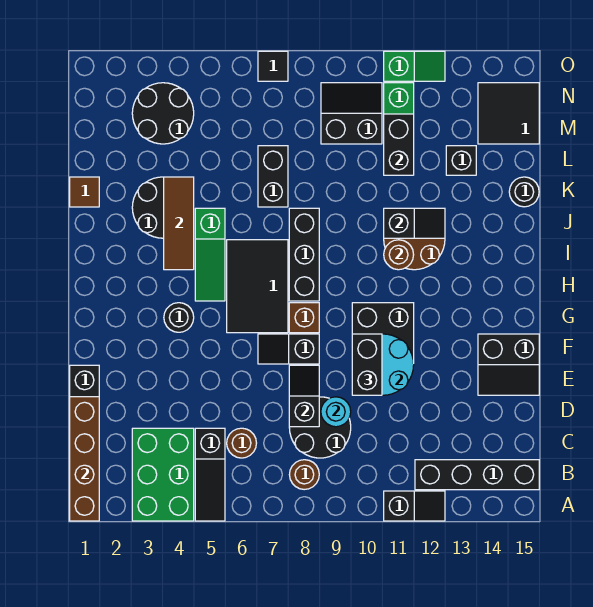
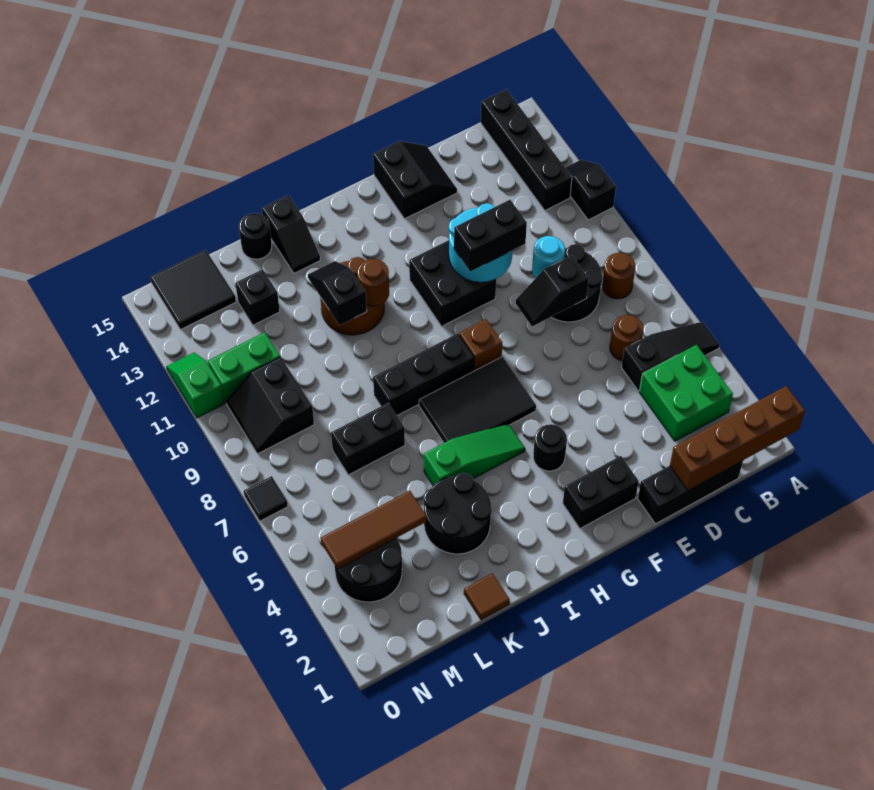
green brick A3:C4 level 1 -> green brick B3:C4 level 1
black slope F7:F8 level 1 top 8 -> black slope J14:J15 level 1 top 15
brown tile I4:K4 level 2 -> brown tile L4:N4 level 2
black brick L11:M11 level 2 -> black brick F2:G2 level 1

